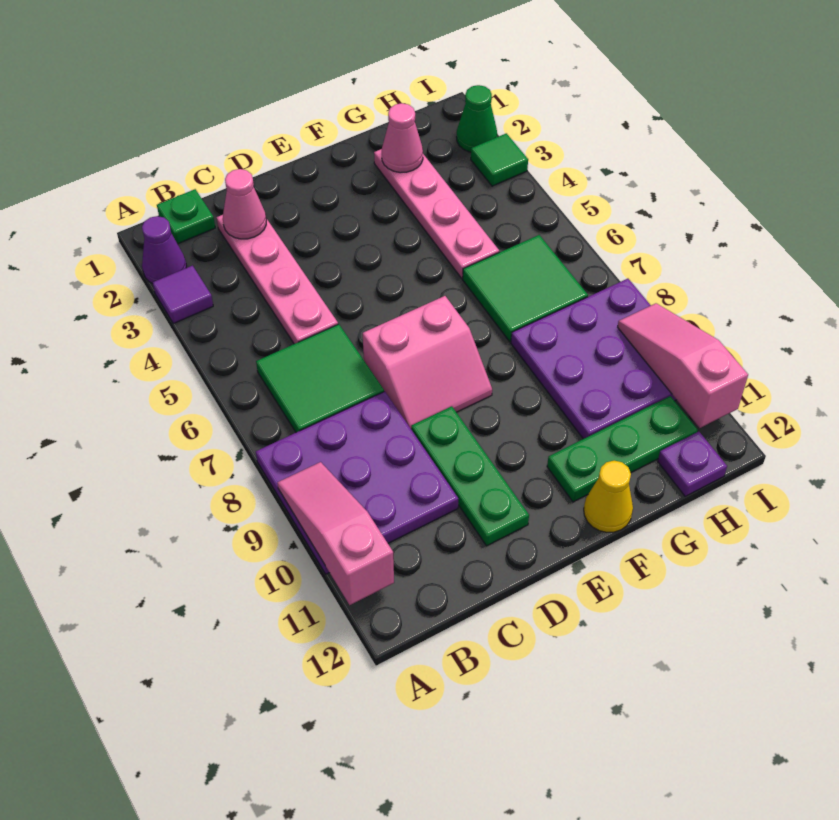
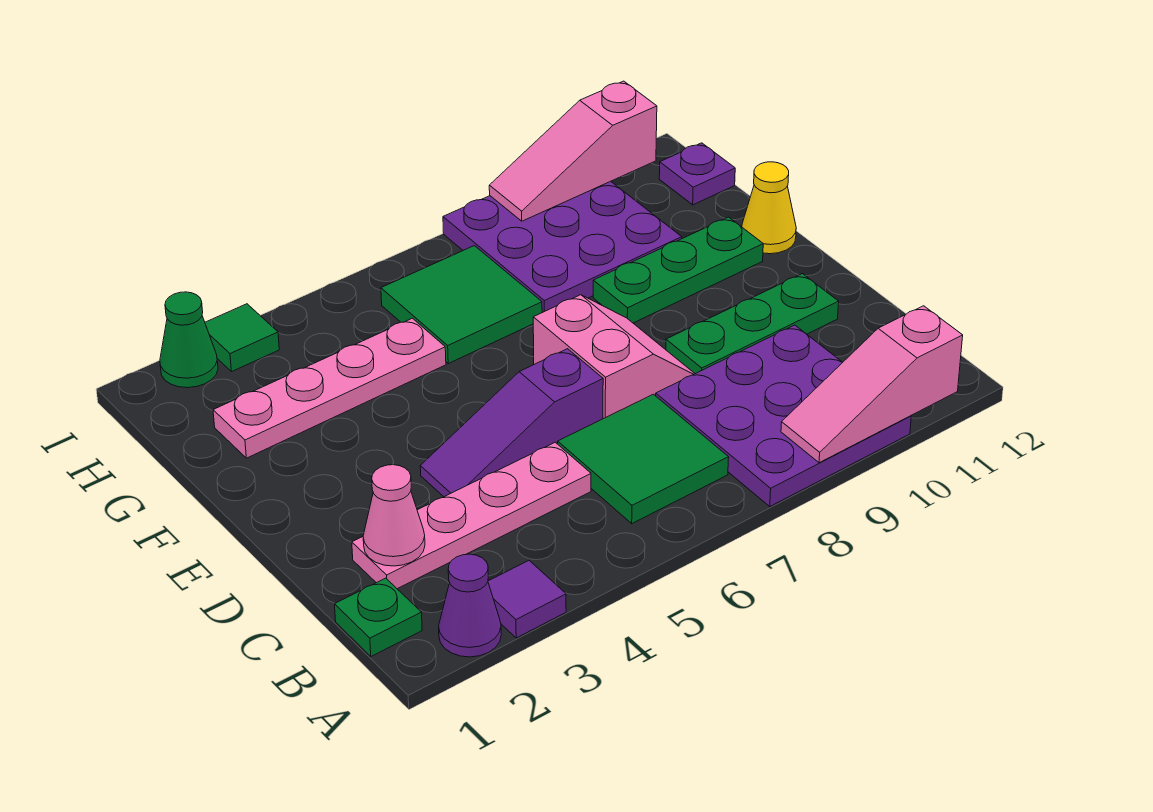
none -> purple slope D4:D6 level 1 top 6
green plate F11:H11 level 1 -> green plate F9:F11 level 1
pink cone G2 level 2 -> none

